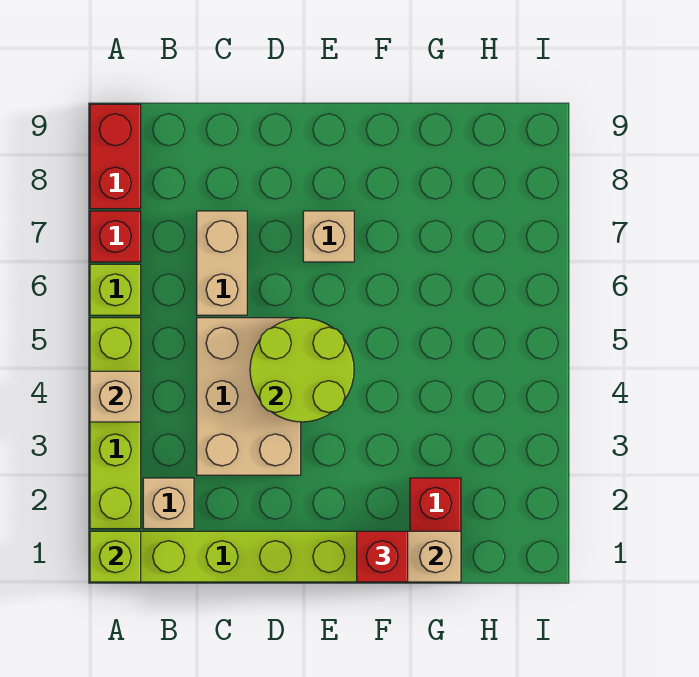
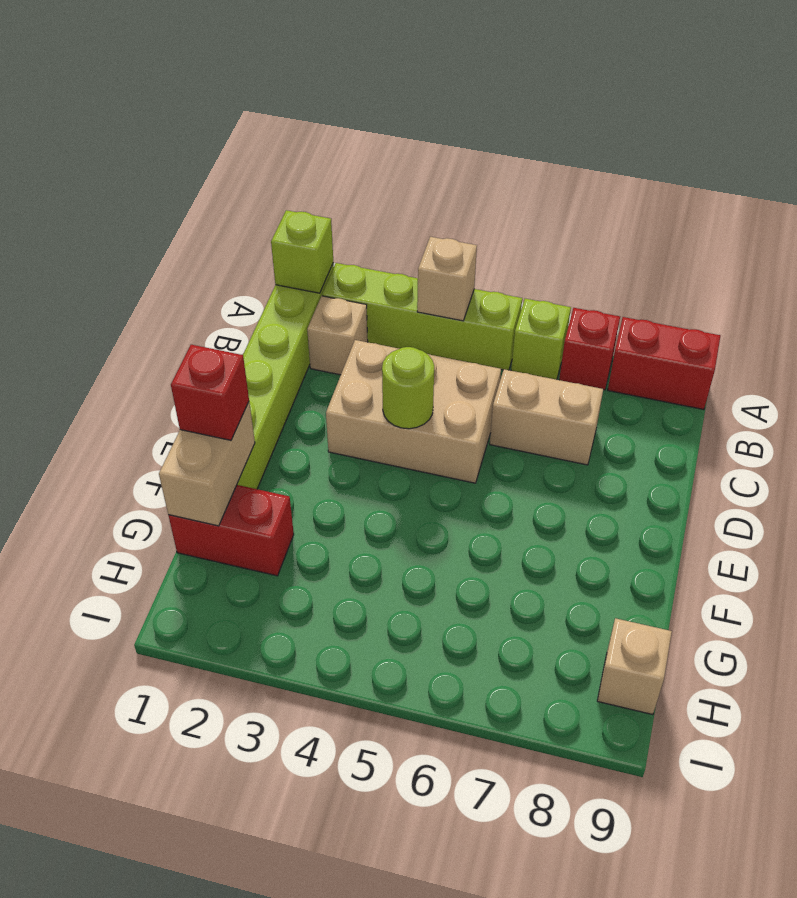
lime round brick D4:E5 level 2 -> lime round brick D4 level 2
tan brick E7 level 1 -> tan brick H9 level 1

